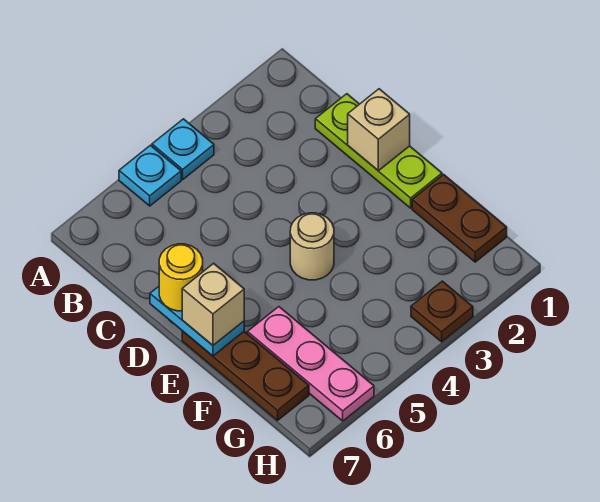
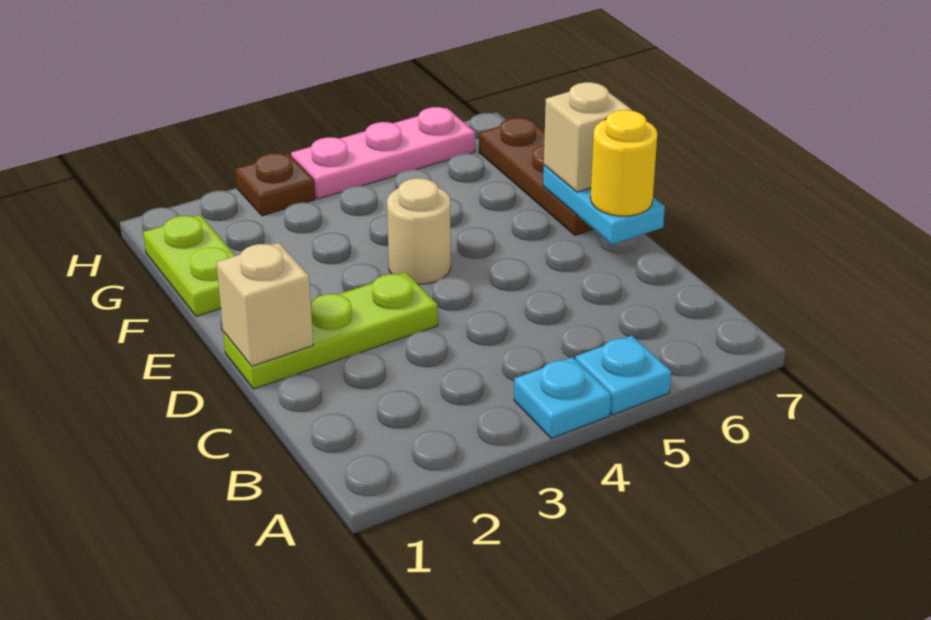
lime plate C1:E1 level 1 -> lime plate D1:D3 level 1
brown plate F1:G1 level 1 -> lime plate F1:G1 level 1
pink plate F6:H6 level 1 -> pink plate H4:H6 level 1

